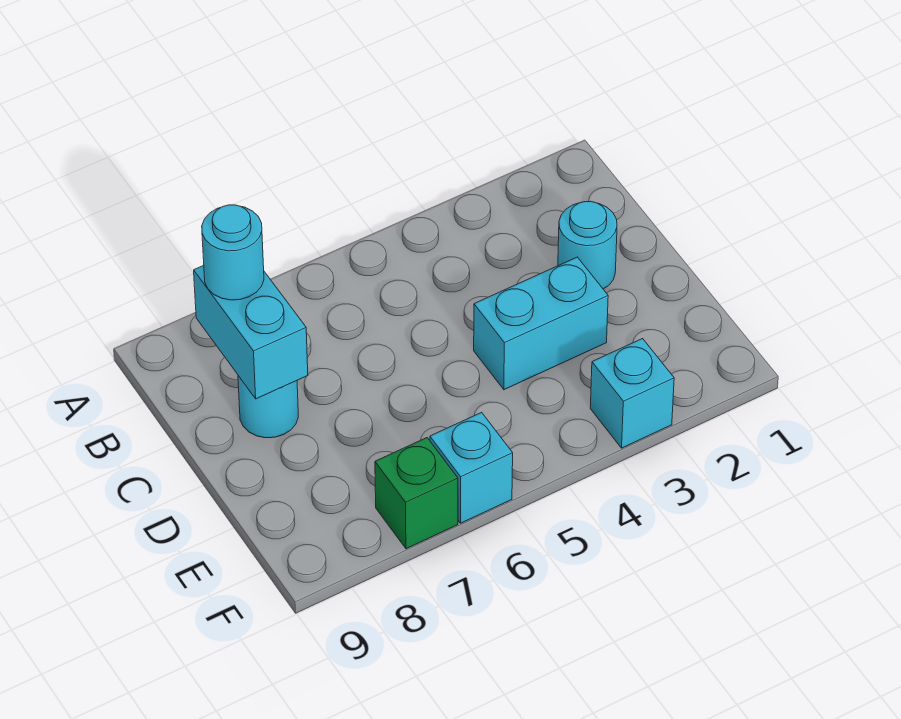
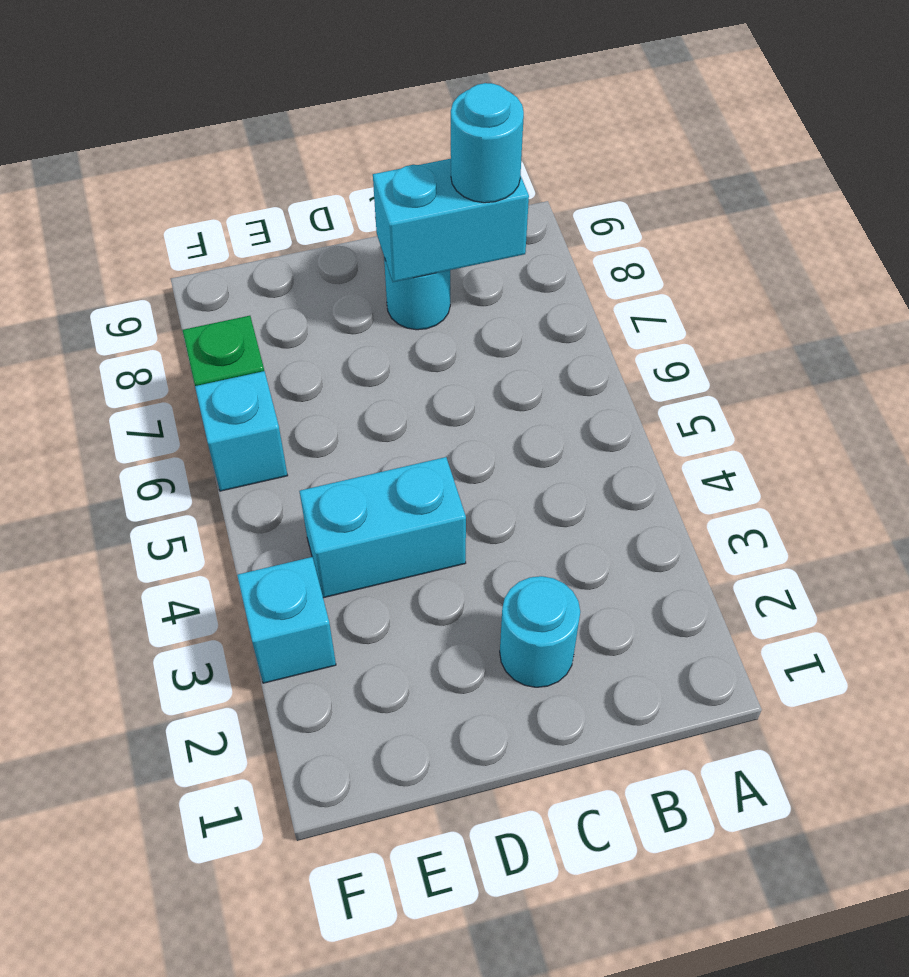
cyan brick D3:D4 level 1 -> cyan brick D4:E4 level 1

